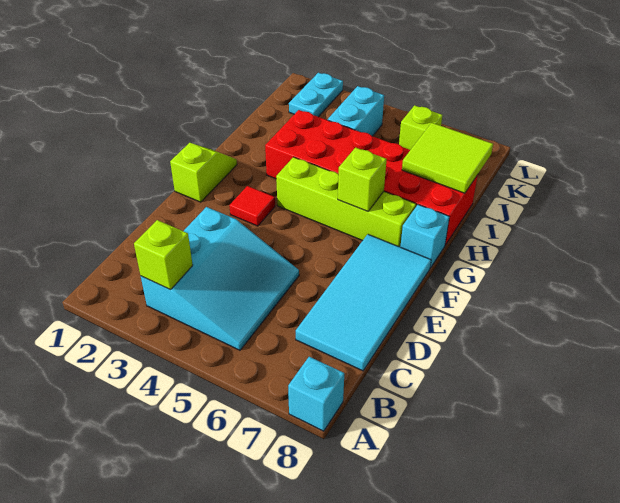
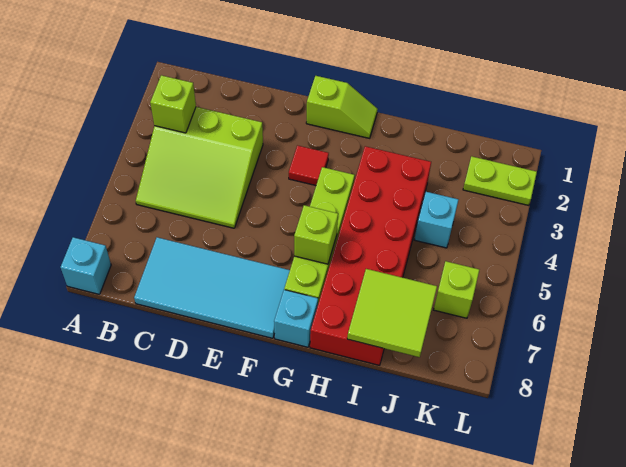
cyan slope B3:D5 level 1 top 3 -> lime slope B3:D5 level 1 top 3
cyan brick J4:K4 level 1 -> cyan brick J4 level 1
cyan plate K2:L2 level 1 -> lime plate K2:L2 level 1

